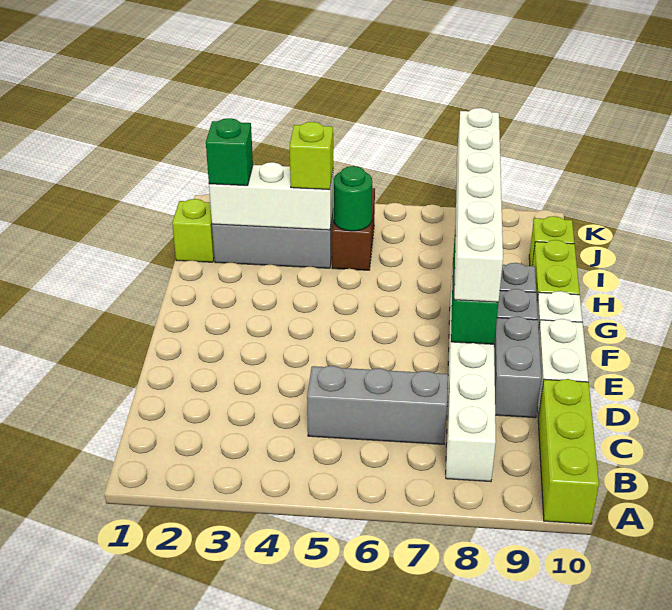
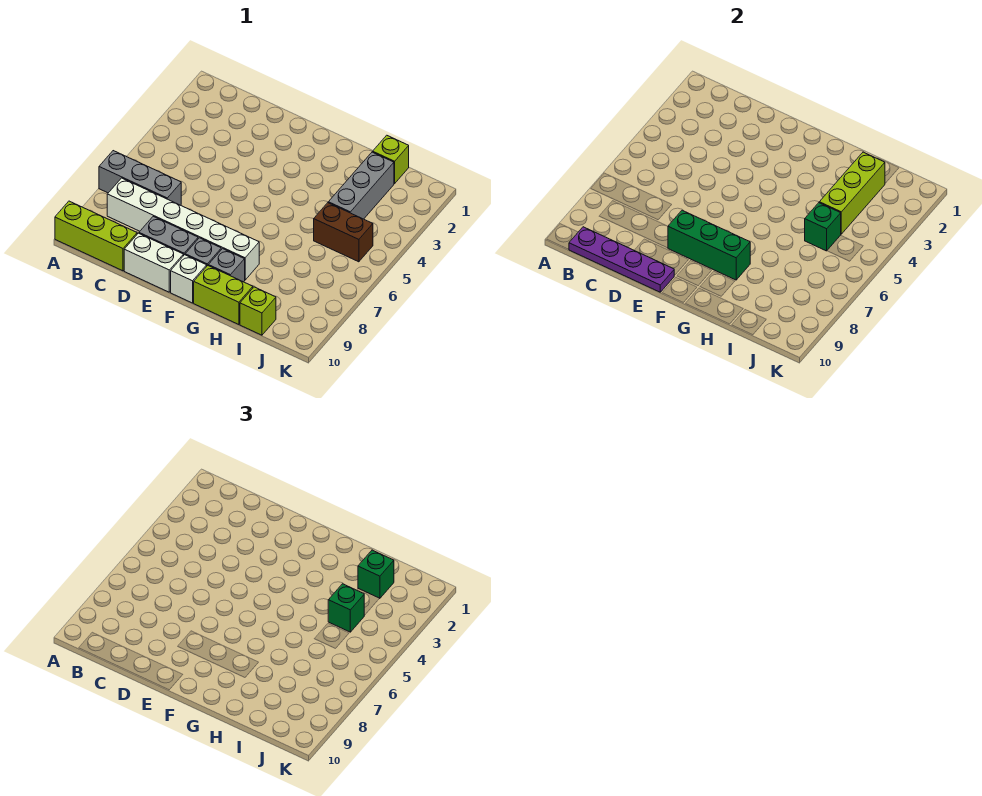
none -> purple plate B10:E10 level 2
grey brick C5:C7 level 1 -> grey brick A7:C7 level 1
white brick E8:J8 level 3 -> none
white brick I2:I4 level 2 -> lime brick I2:I4 level 2
lime brick I4 level 3 -> green brick I4 level 3
green round brick I5 level 2 -> green brick I5 level 2

